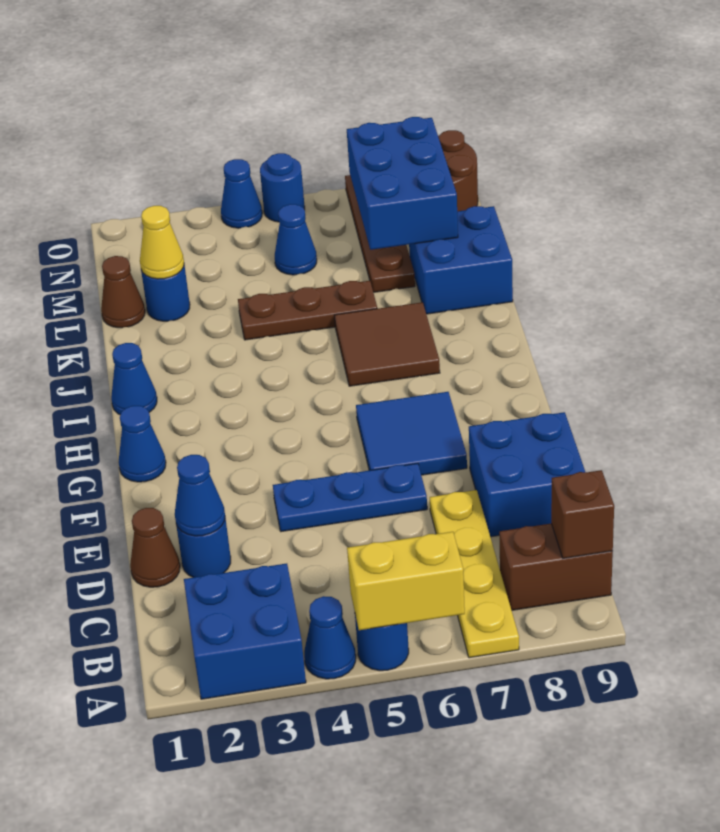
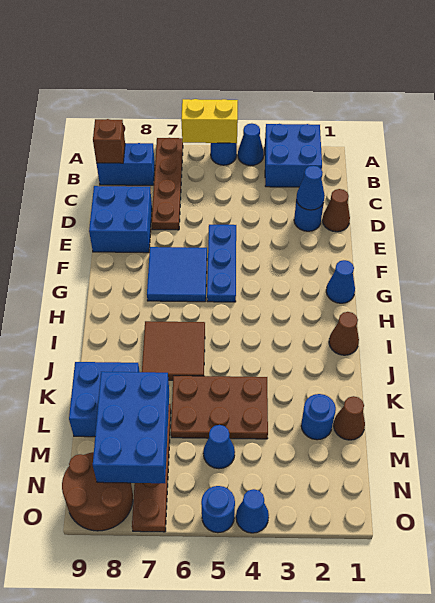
yellow plate A7:D7 level 1 -> brown plate A7:D7 level 1
brown brick B8:B9 level 1 -> blue brick B8:B9 level 1
blue plate E4:E6 level 1 -> blue plate E5:G5 level 1
blue cone I1 level 1 -> brown cone I1 level 1
brown plate K4:K6 level 1 -> brown plate K4:L6 level 1
yellow cone L2 level 2 -> none

